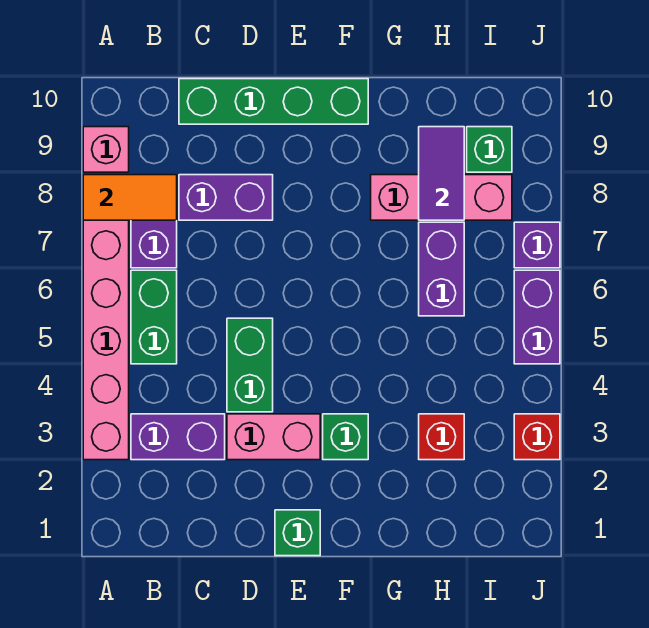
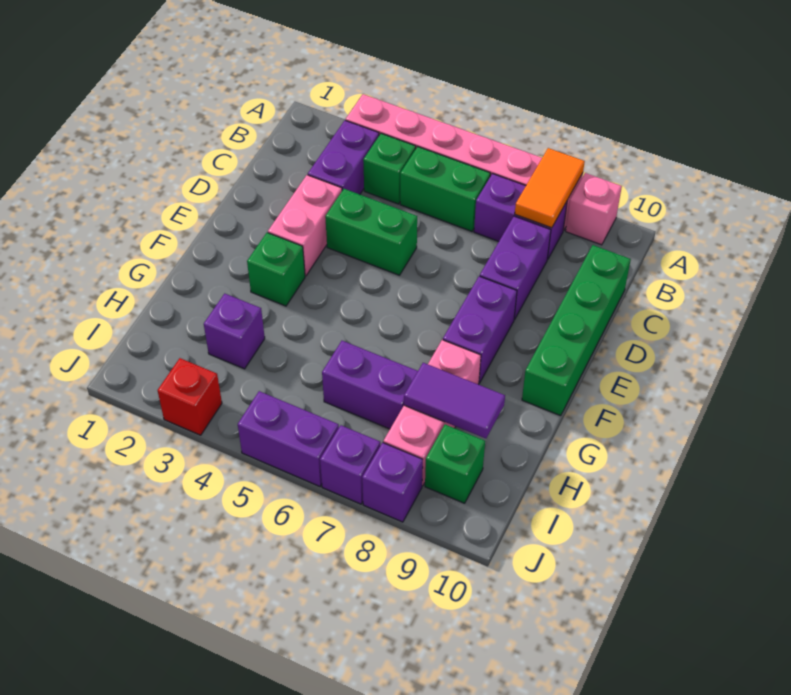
green brick E1 level 1 -> green brick B4 level 1
none -> purple brick E8:F8 level 1
red brick H3 level 1 -> purple brick H3 level 1
none -> purple brick J8 level 1

